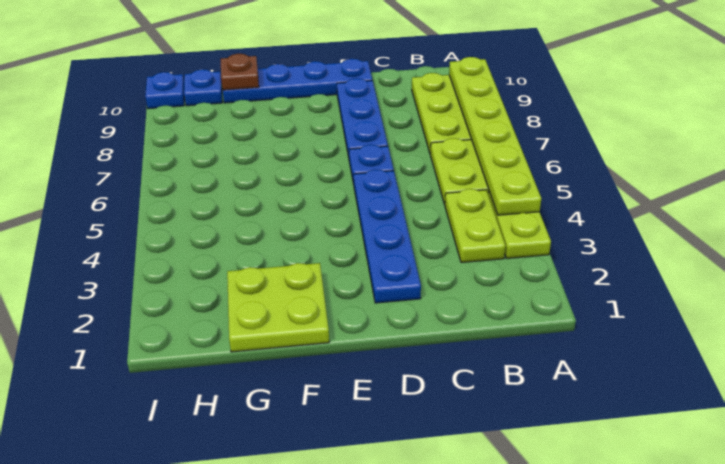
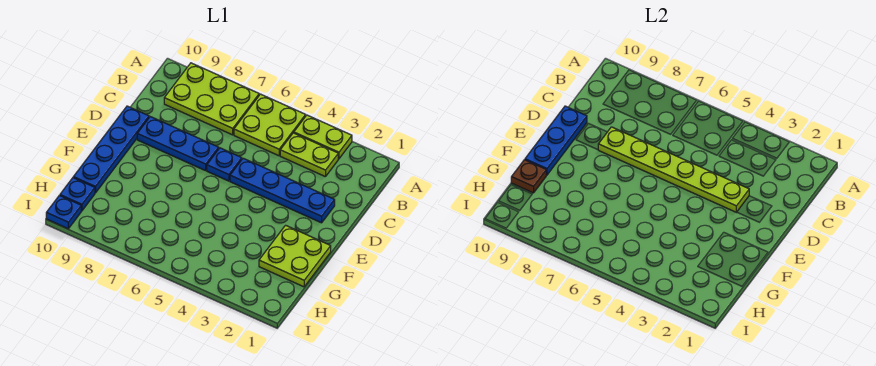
lime plate A4:A9 level 2 -> lime plate D3:D8 level 2
none -> blue plate D10:F10 level 2

